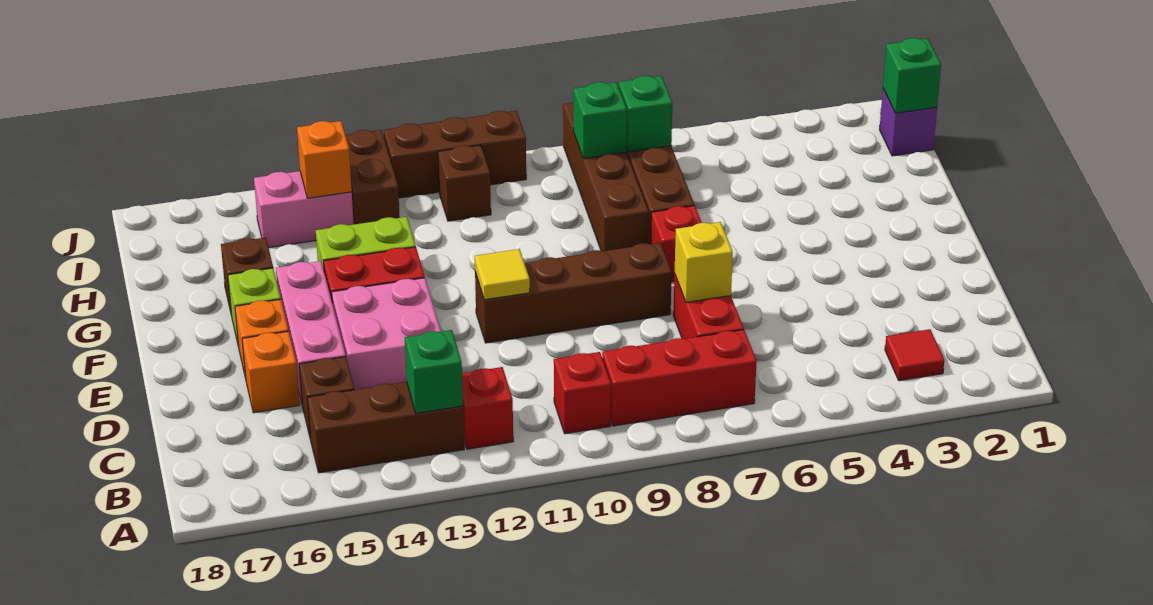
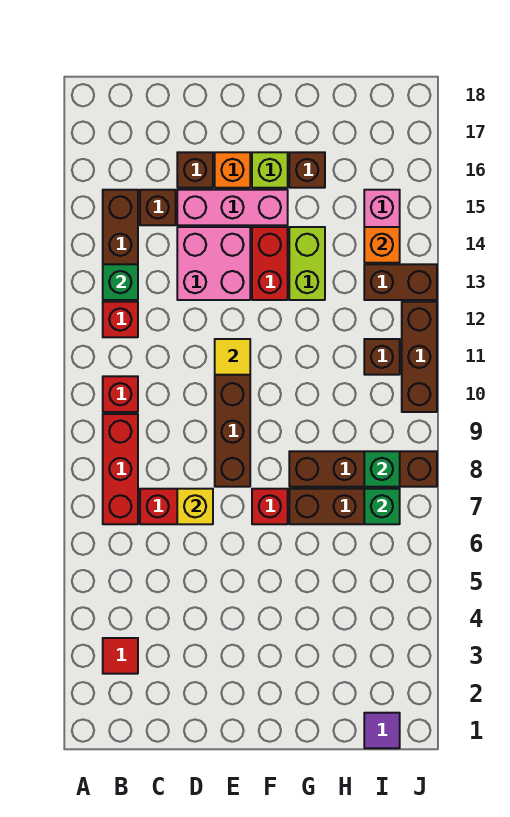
orange brick D16 level 1 -> brown brick D16 level 1
purple brick I1 level 1 -> purple tile I1 level 1
green brick I1 level 2 -> none

